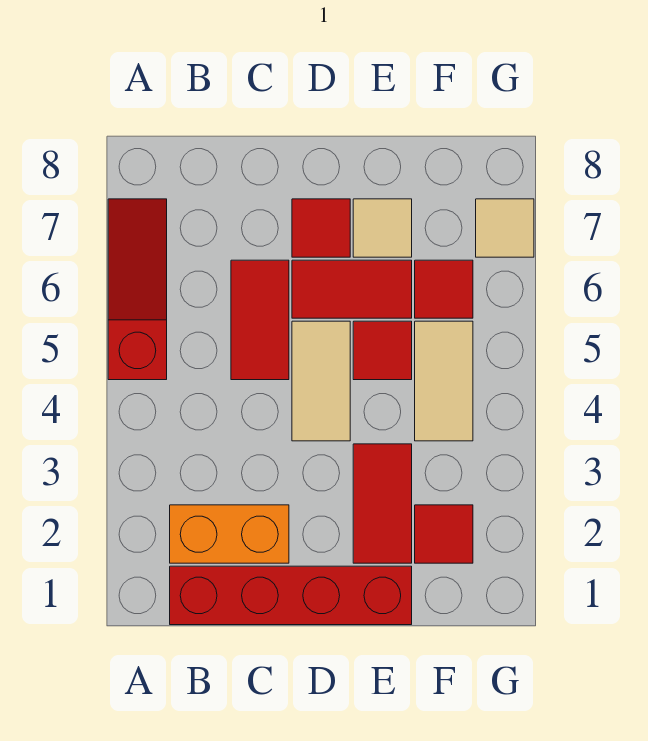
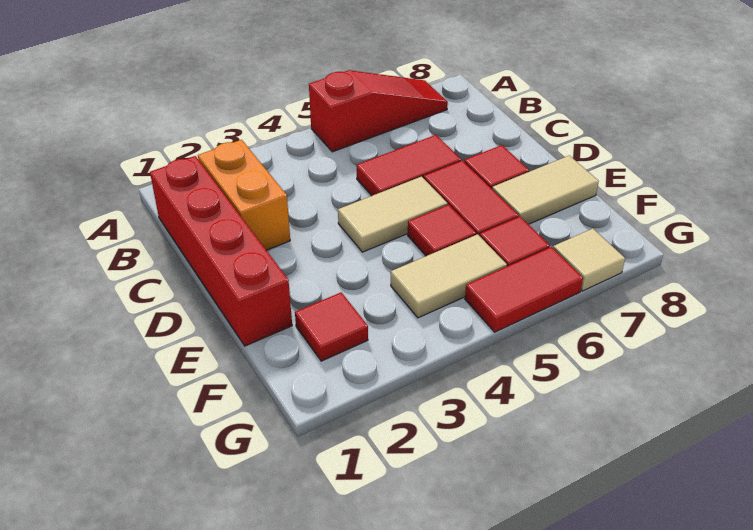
red tile E2:E3 level 1 -> red tile G5:G6 level 1
tan tile E7 level 1 -> tan tile E7:E8 level 1

